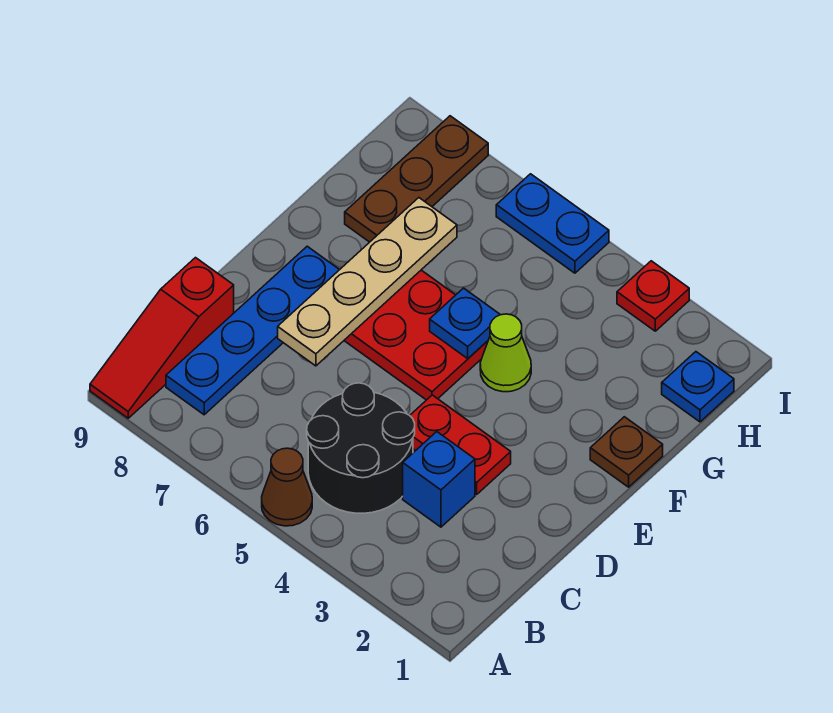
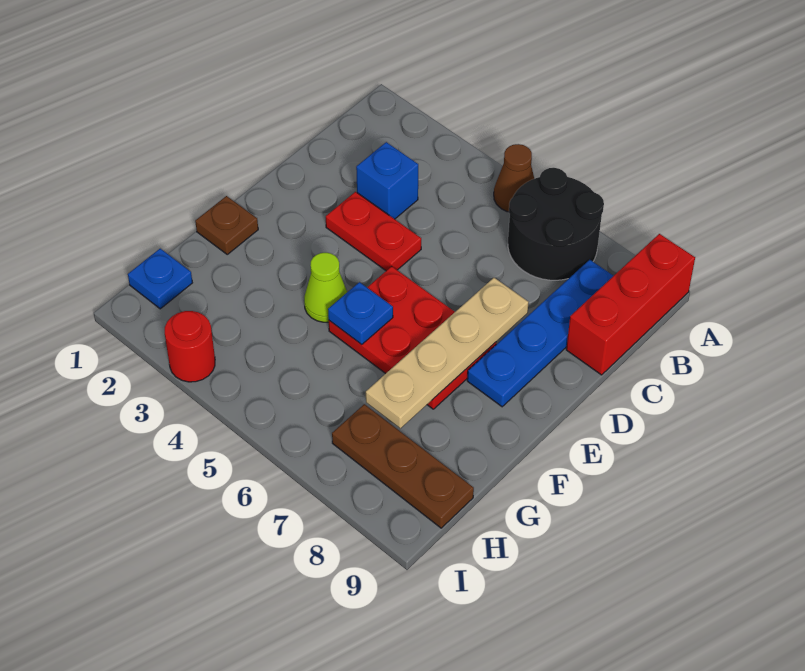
red slope A9:C9 level 1 top C -> red brick A9:C9 level 1
black round brick B4:C5 level 1 -> black round brick A6:B7 level 1
brown plate G8:I8 level 1 -> brown plate H7:H9 level 1
red plate I3 level 1 -> red round brick I3 level 1
blue plate I5:I6 level 1 -> none

